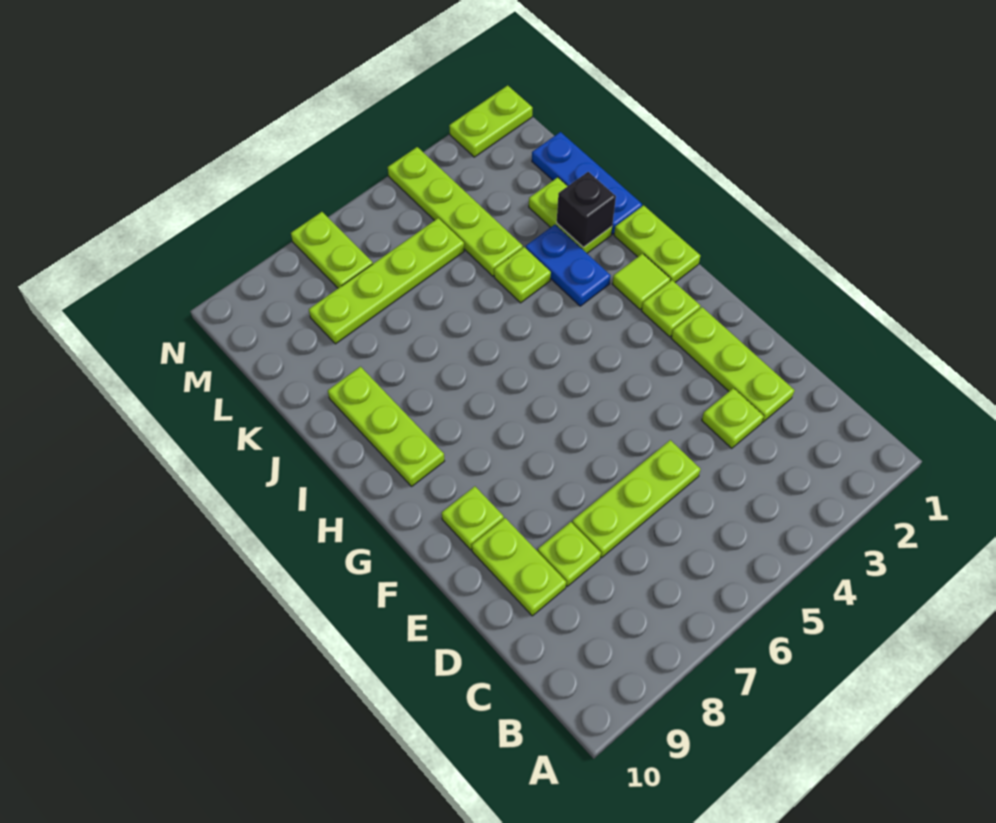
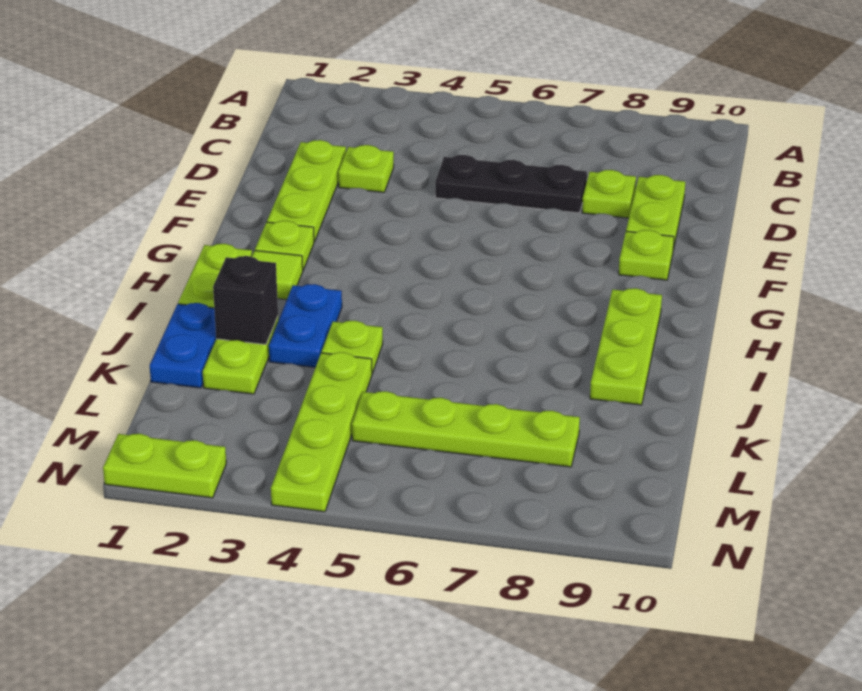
lime plate D5:D7 level 1 -> black plate D5:D7 level 1
blue plate J1:L1 level 1 -> blue plate J1:K1 level 1
lime plate M7:N7 level 1 -> none

